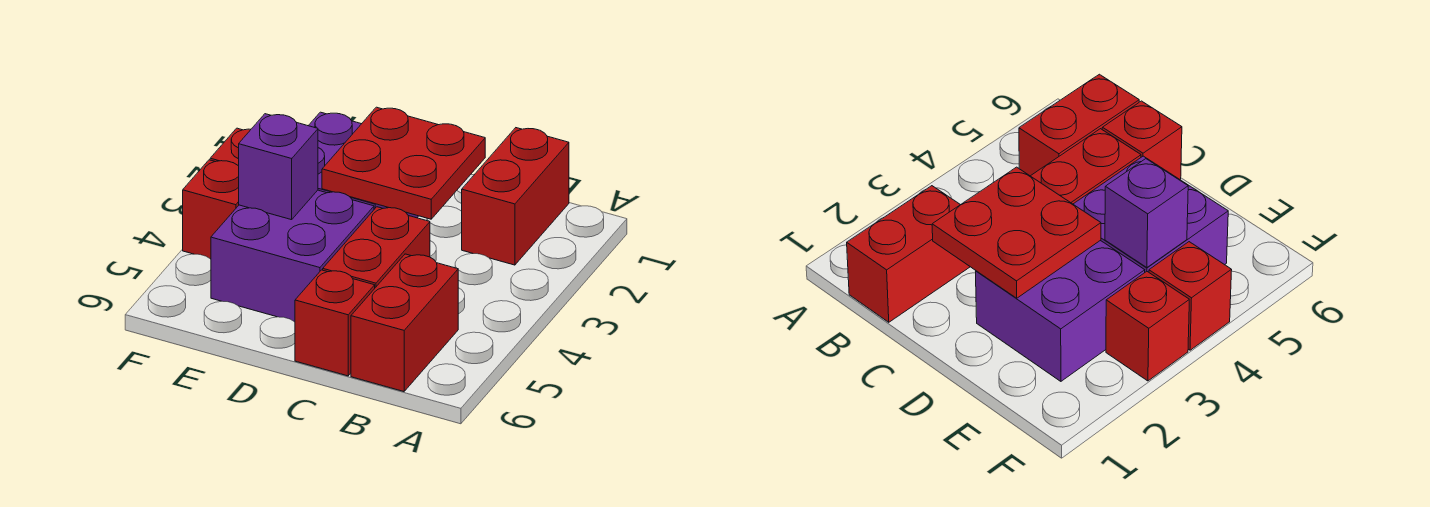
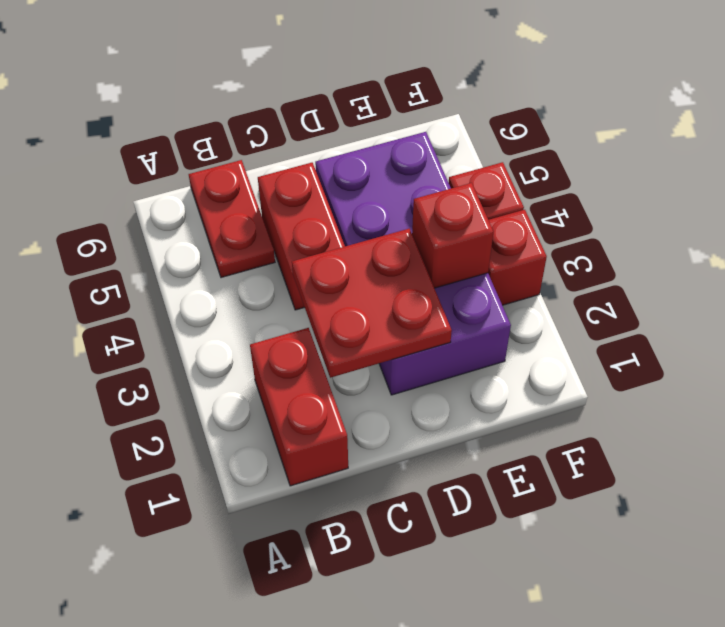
red brick B5:B6 level 1 -> red plate B5:B6 level 1
red brick C6 level 1 -> red brick E3 level 2
purple brick E4 level 2 -> none

